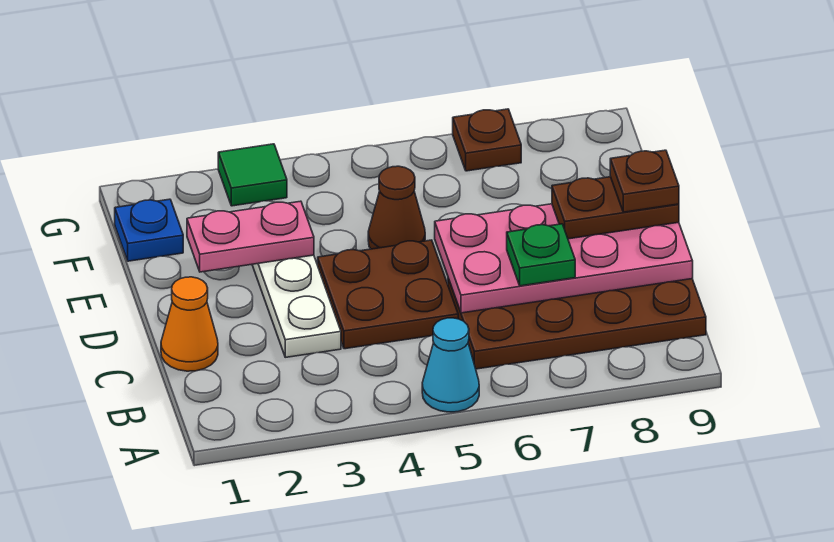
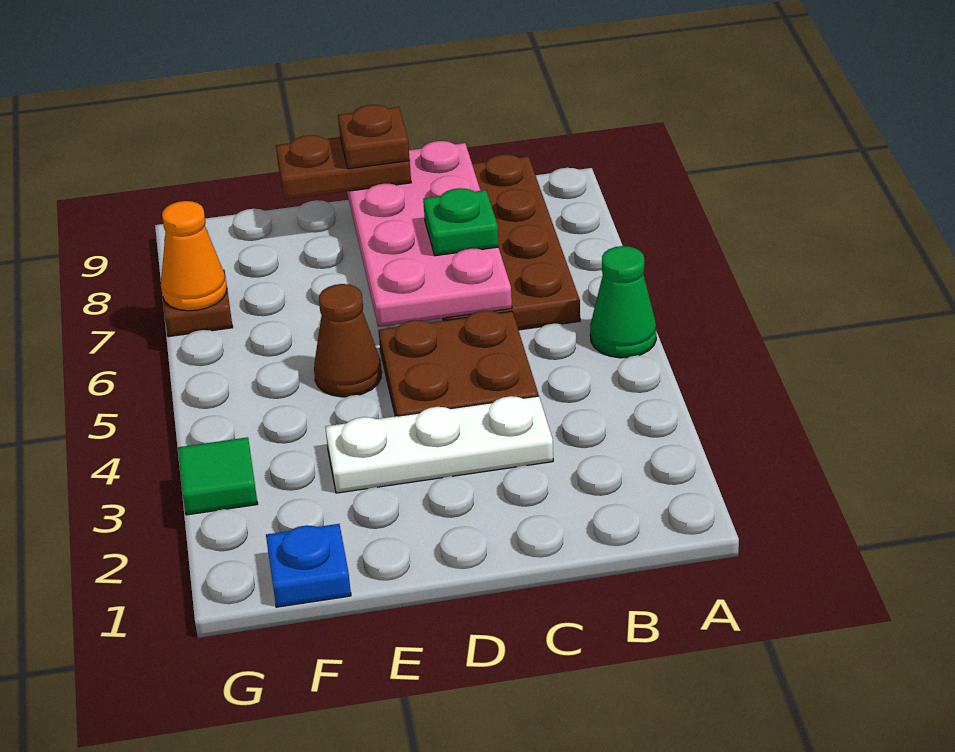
cyan cone A5 level 1 -> green cone A5 level 1
orange cone C1 level 1 -> orange cone G7 level 2
brown plate D8:D9 level 3 -> brown plate D9:E9 level 3
pink plate E2:E3 level 2 -> none

